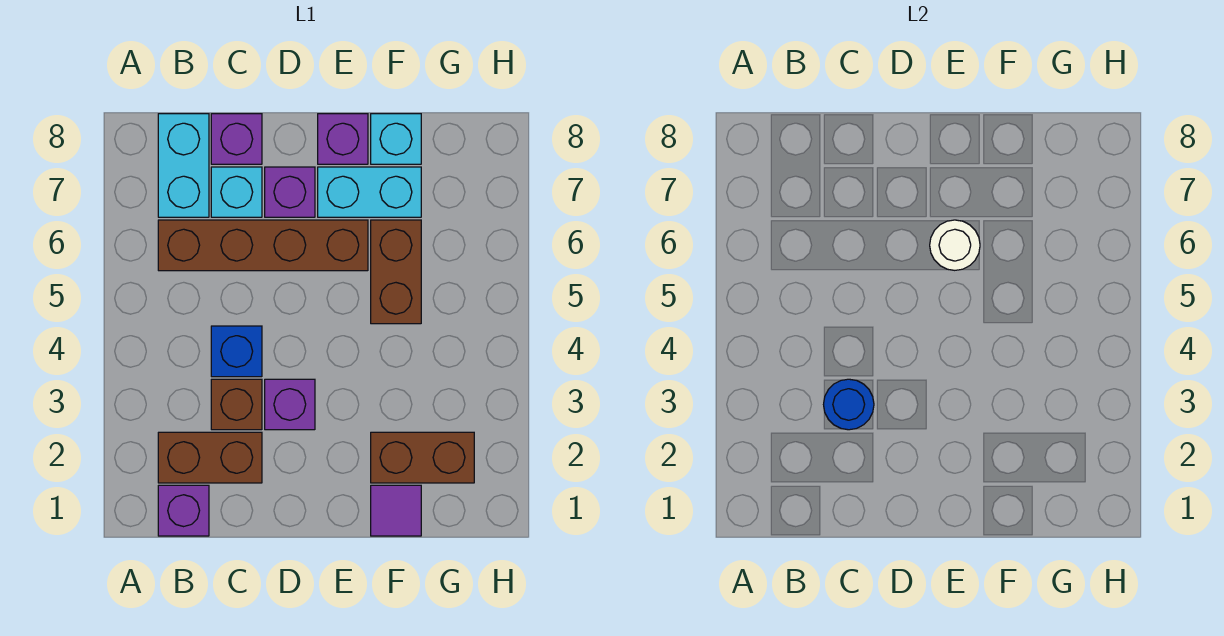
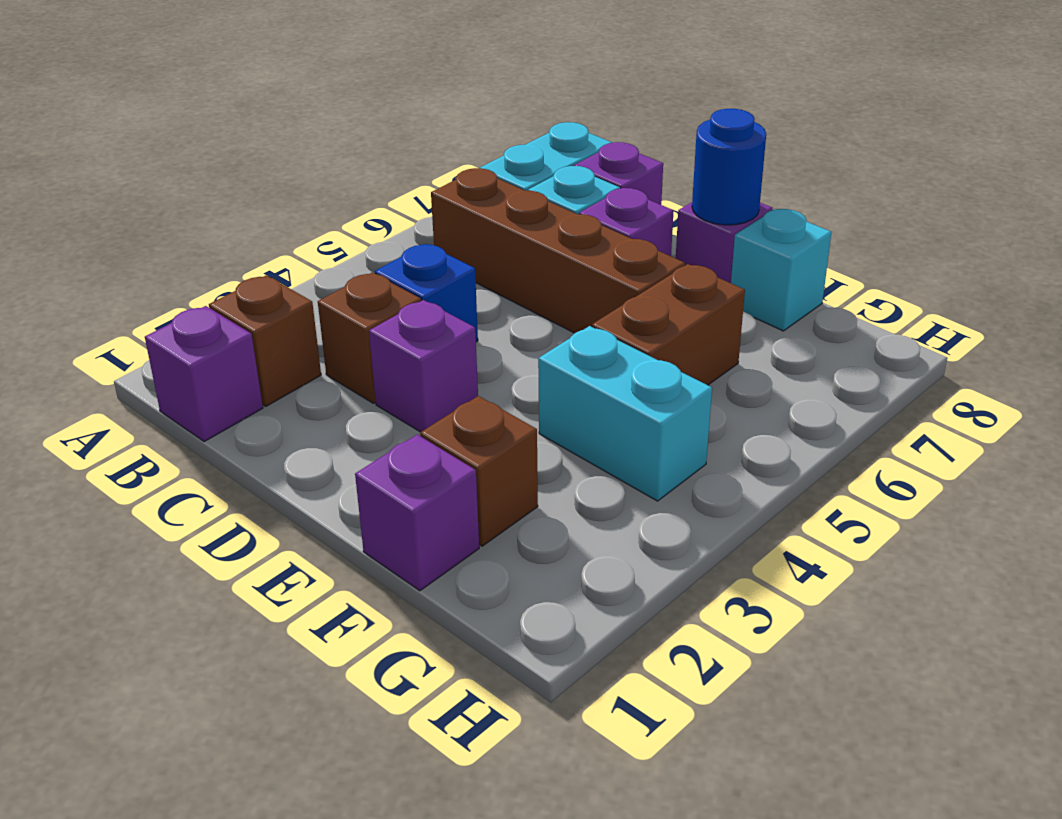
brown brick B2:C2 level 1 -> brown brick B2 level 1
blue round brick C3 level 2 -> blue round brick E8 level 2
white round brick E6 level 2 -> none
cyan brick E7:F7 level 1 -> cyan brick F4:G4 level 1
purple tile F1 level 1 -> purple brick F1 level 1
brown brick F2:G2 level 1 -> brown brick F2 level 1

